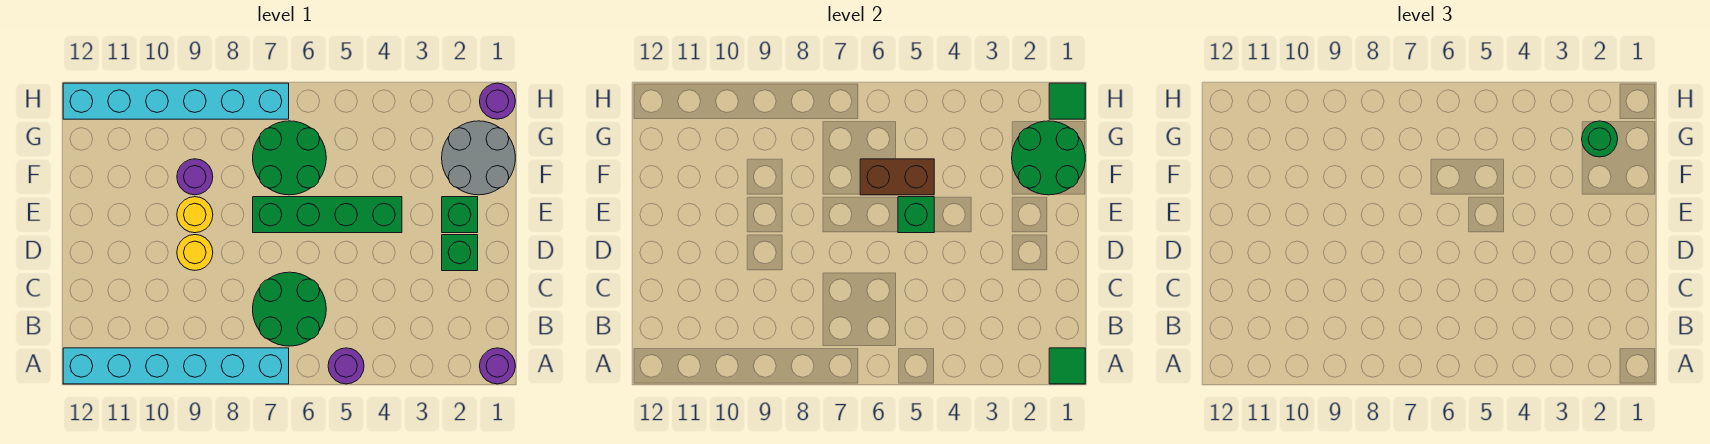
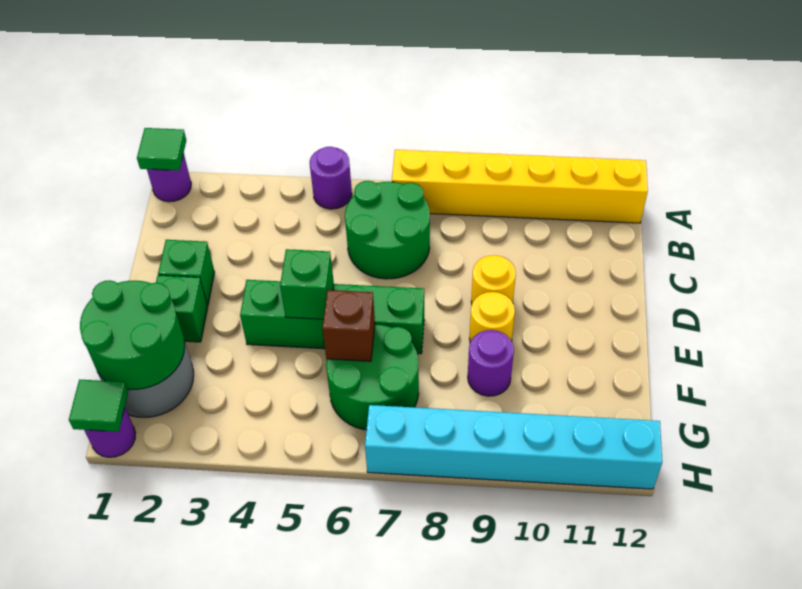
cyan brick A7:A12 level 1 -> yellow brick A7:A12 level 1
brown brick F5:F6 level 2 -> brown brick F6 level 2
green round brick G2 level 3 -> none

